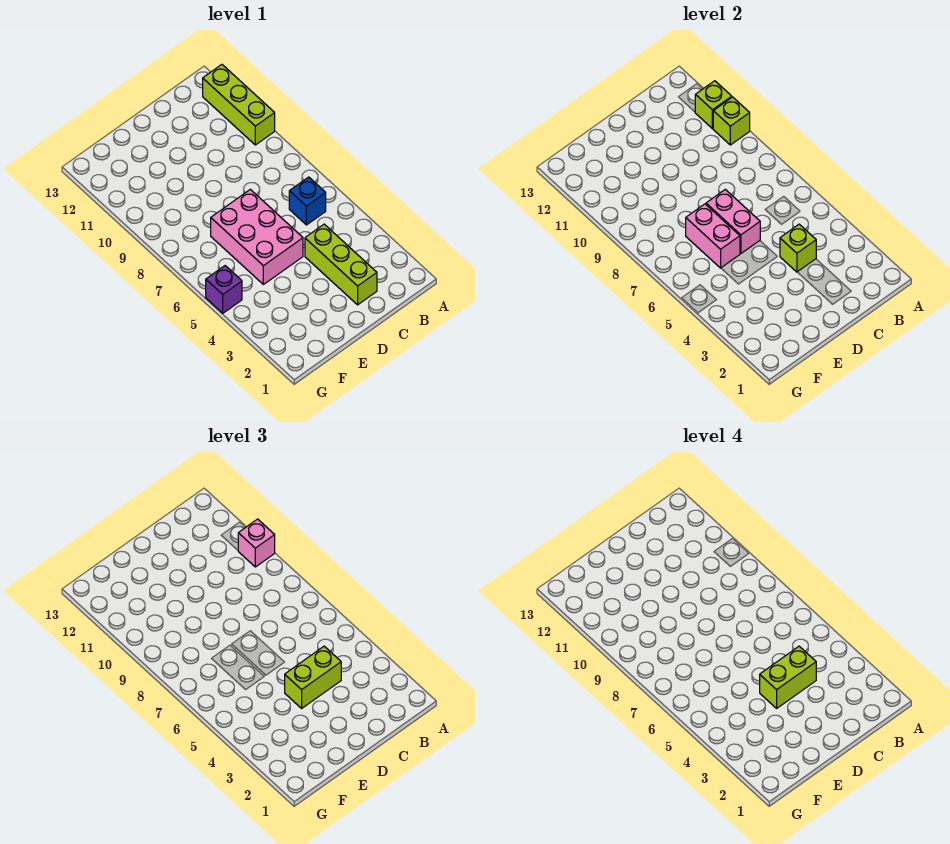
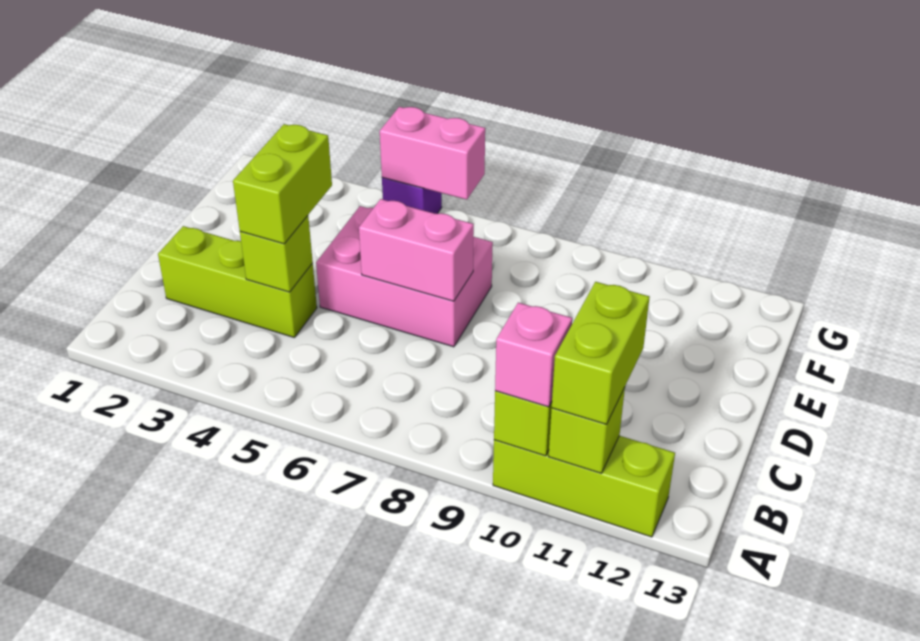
blue brick B6 level 1 -> none
lime brick C4:D4 level 4 -> lime brick A11:B11 level 3
pink brick E6:E7 level 2 -> pink brick G5:G6 level 2

